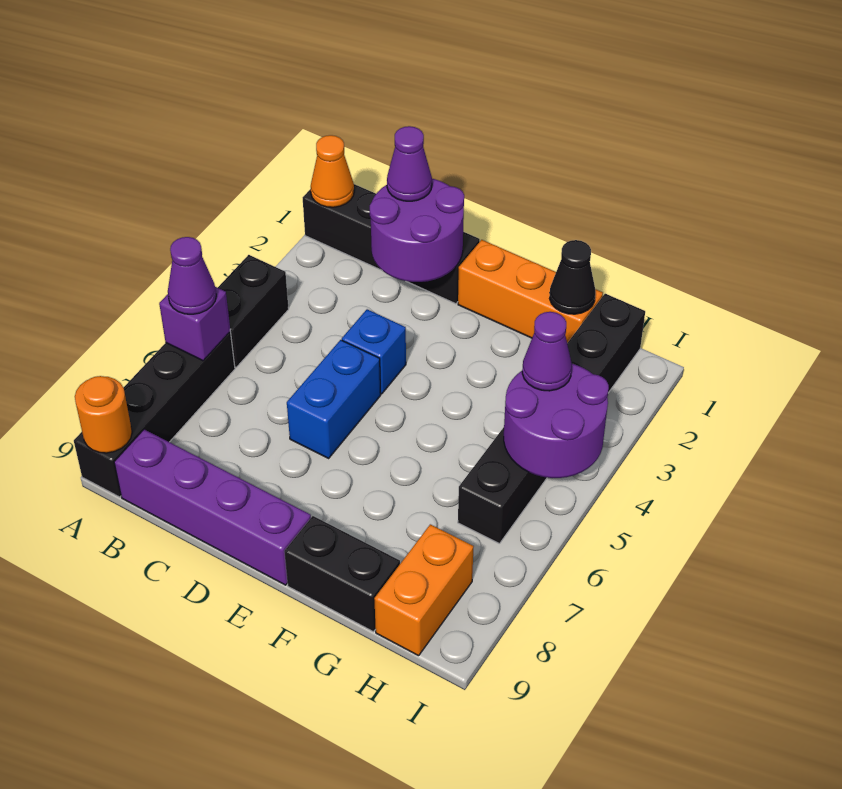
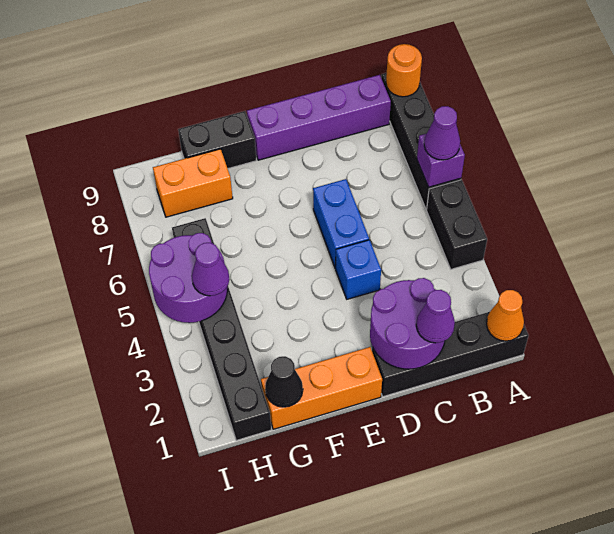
orange brick H8:H9 level 1 -> orange brick G8:H8 level 1

